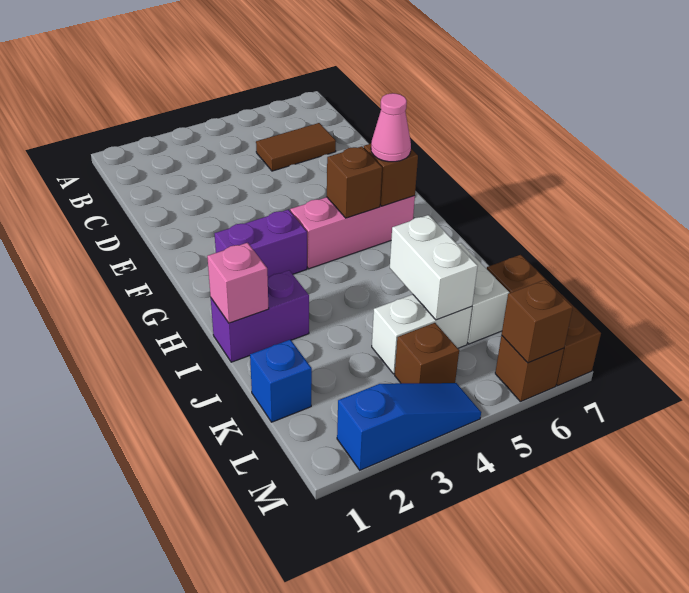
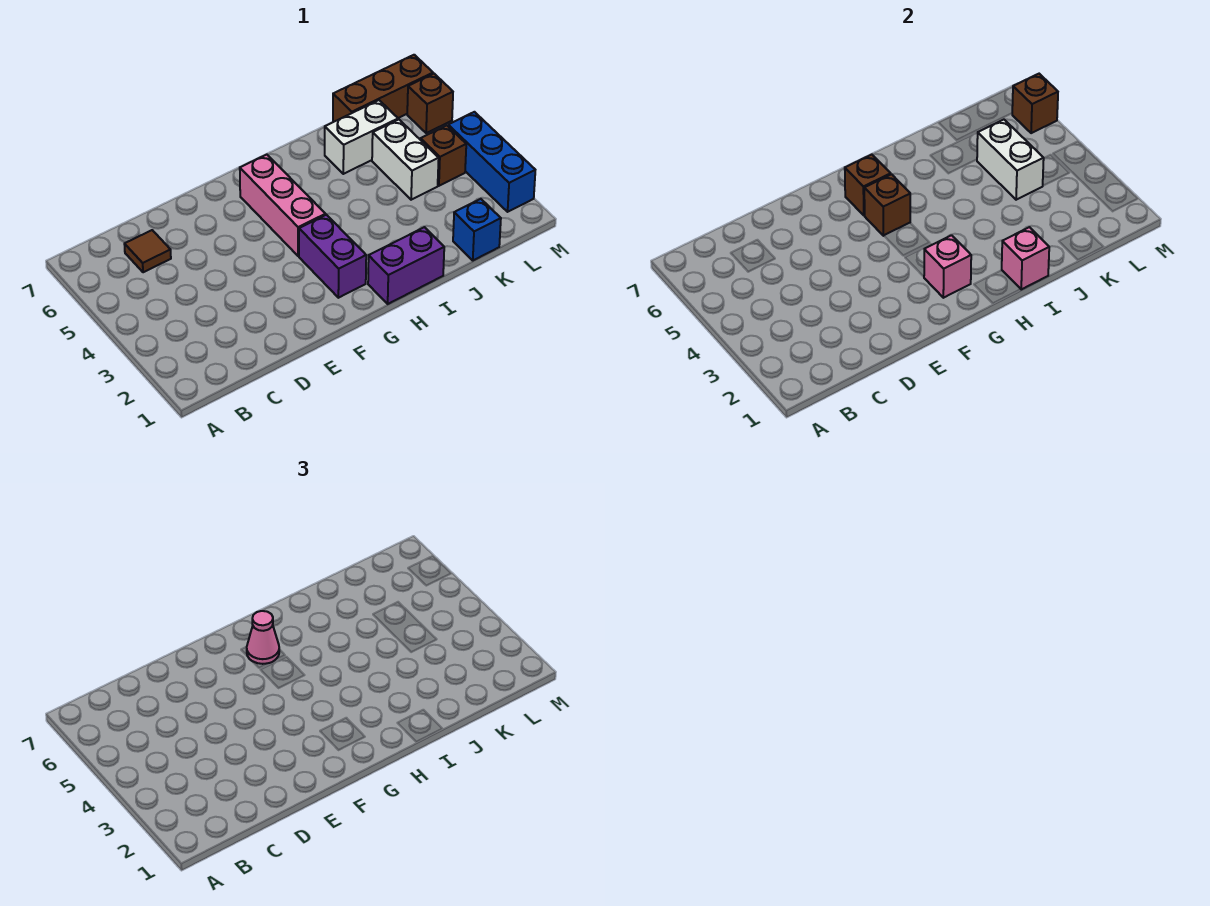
brown tile C5:C6 level 1 -> brown tile C6 level 1
none -> pink brick G2 level 2
purple brick I1:I2 level 1 -> purple brick H1:I1 level 1
white brick J5:K5 level 2 -> white brick K4:K5 level 2
blue slope M2:M4 level 1 top 2 -> blue brick M2:M4 level 1

